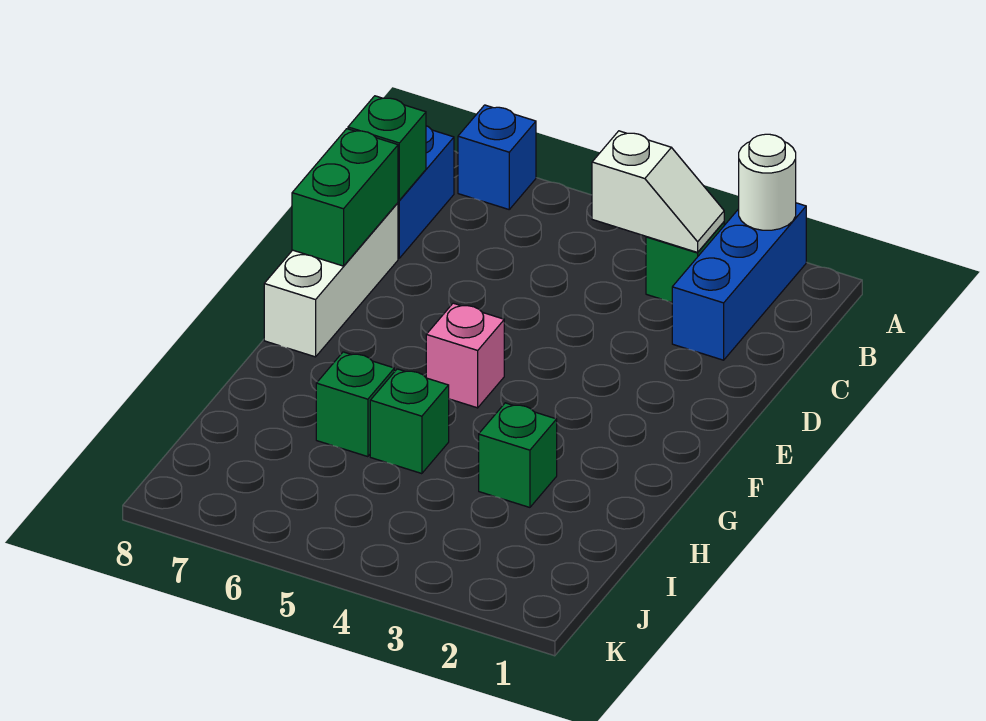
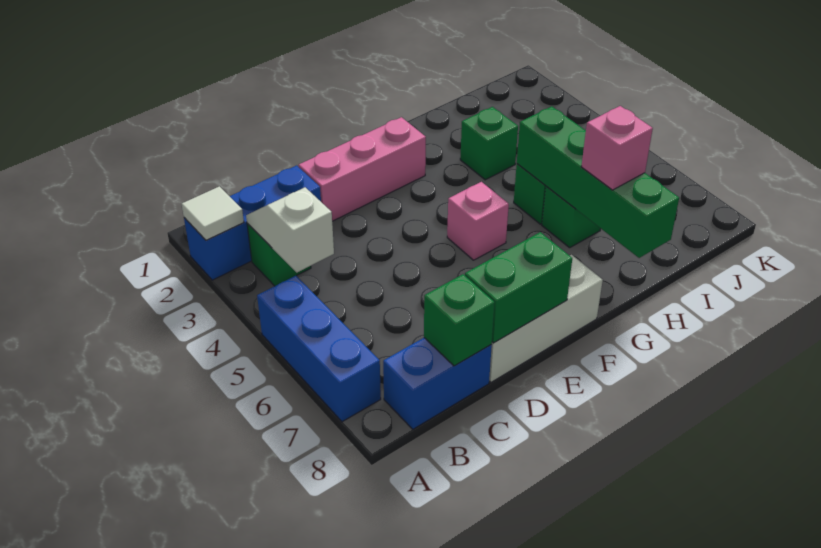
white round brick A2 level 2 -> white tile A2 level 2
blue brick A7 level 1 -> blue brick A5:A7 level 1
none -> pink brick D2:F2 level 1
none -> green brick H5:H8 level 2
none -> pink brick H7 level 3

